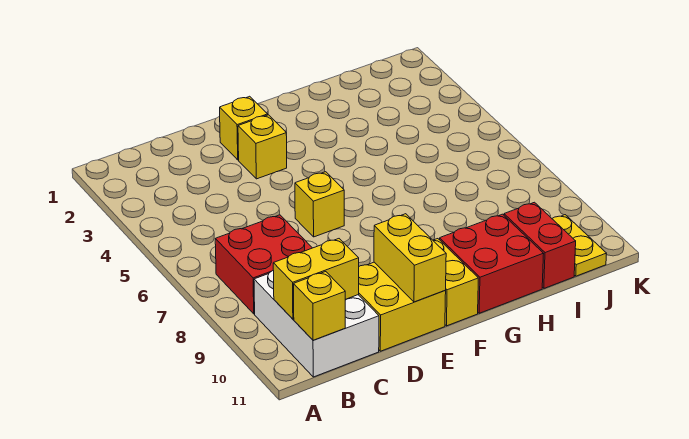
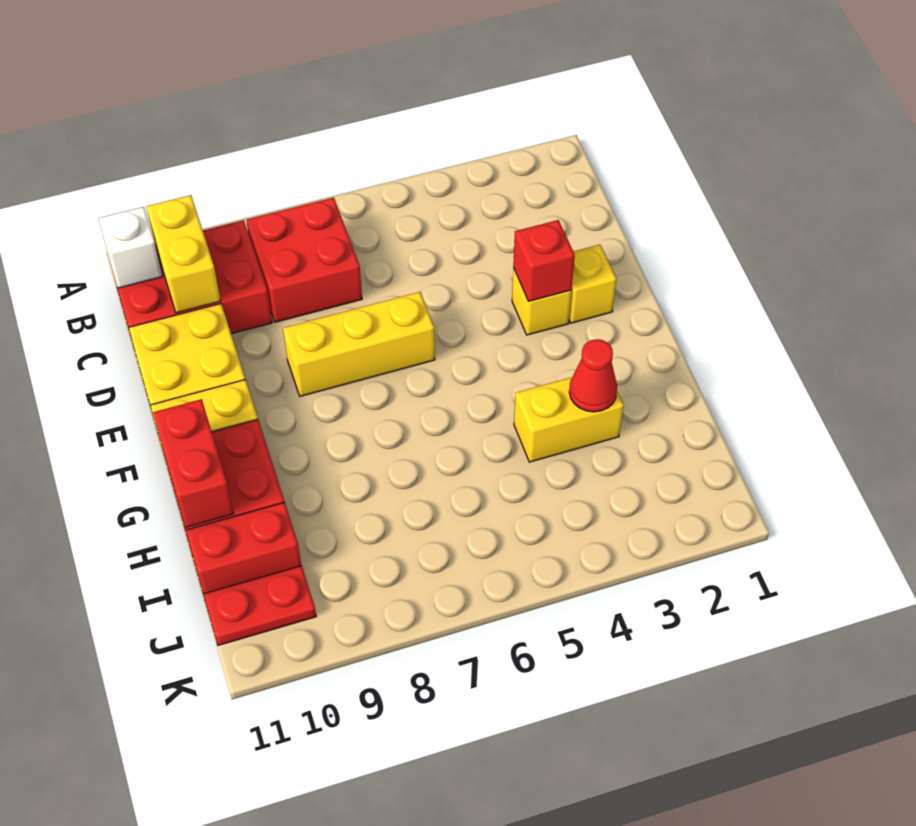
white brick B9:C11 level 1 -> red brick B9:C11 level 1
yellow brick B11 level 2 -> white brick B11 level 2
none -> red brick E3 level 2
yellow brick E6 level 1 -> yellow brick E6:E8 level 1
yellow brick E10:E11 level 2 -> yellow brick H3:H4 level 1
none -> red brick G11:H11 level 2
none -> red cone H3 level 2
yellow plate J10:J11 level 1 -> red plate J10:J11 level 1

